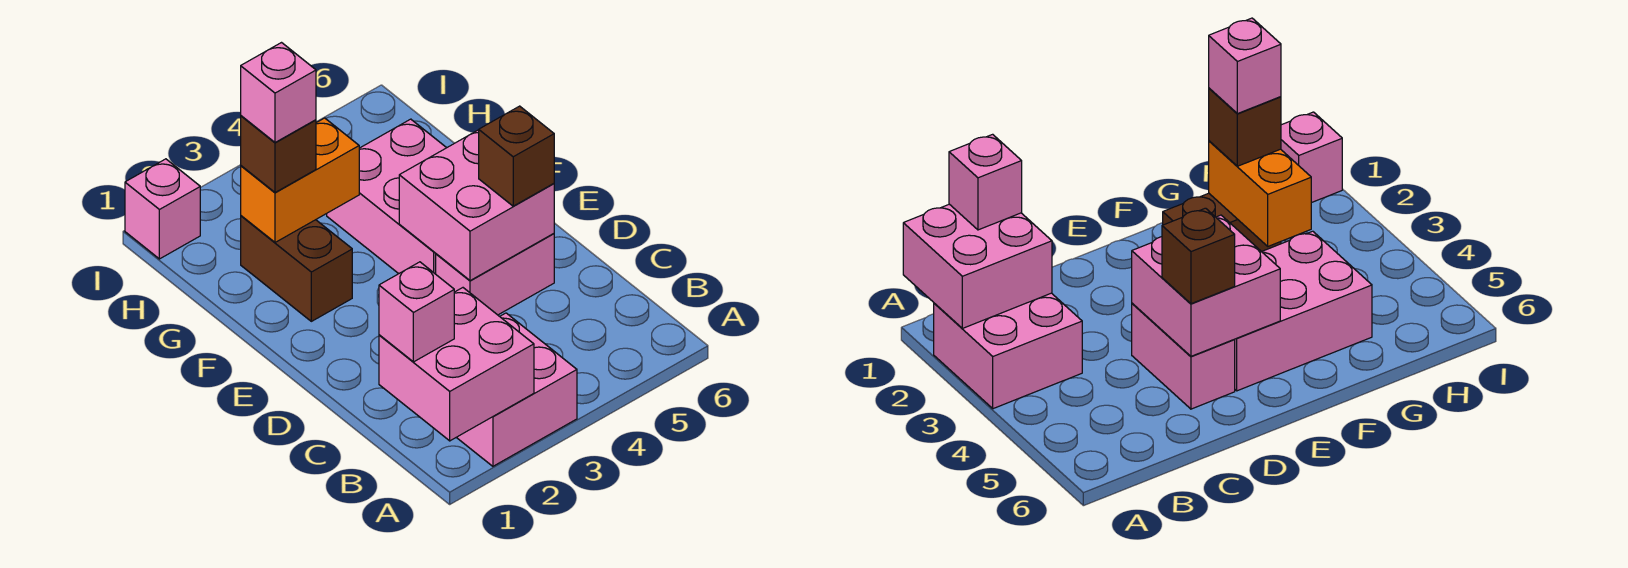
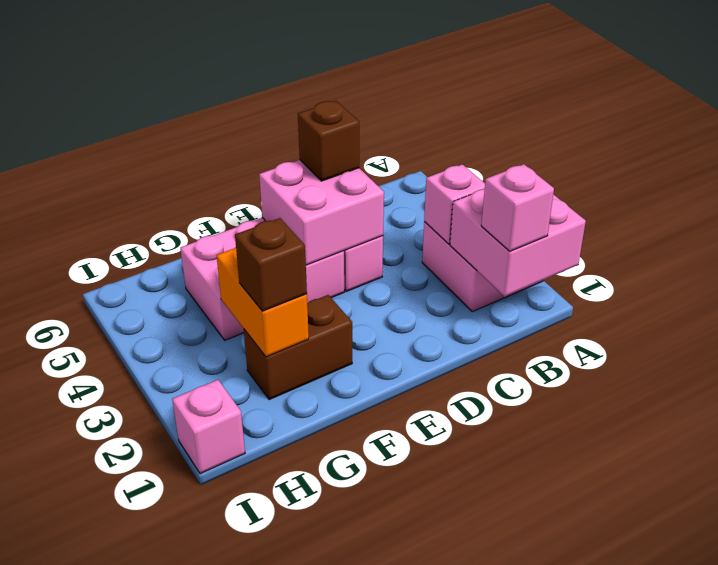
pink brick G2 level 4 -> pink brick B3 level 2

